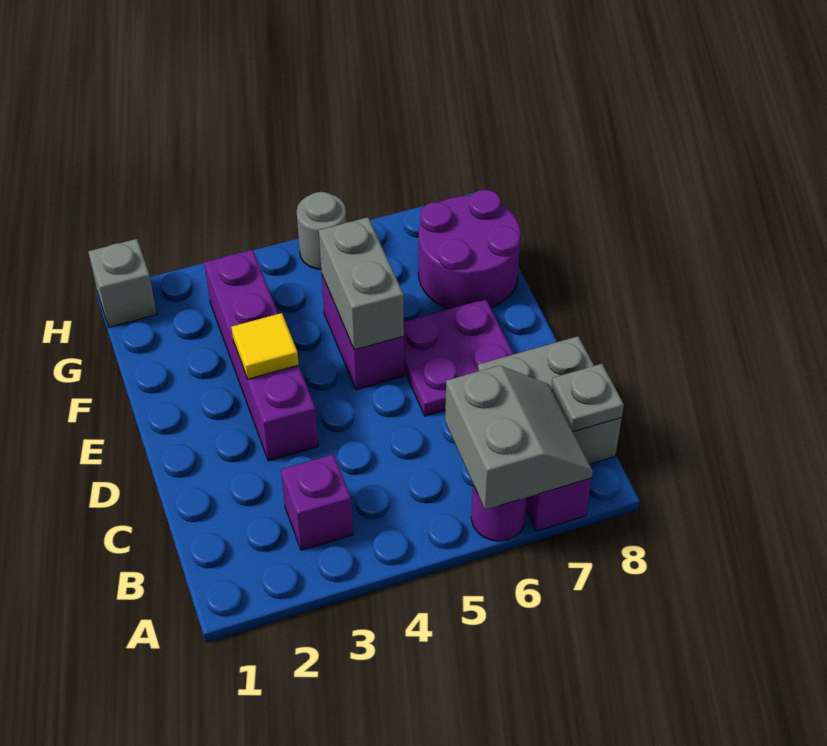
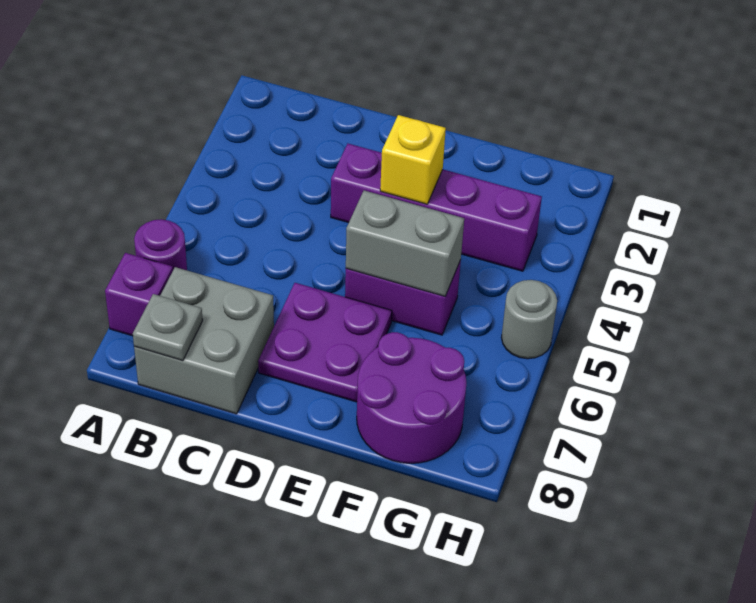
grey slope A6:B7 level 2 top 6 -> none
purple brick B3 level 1 -> none
yellow tile E3 level 2 -> yellow brick E3 level 2
grey brick H1 level 1 -> none

